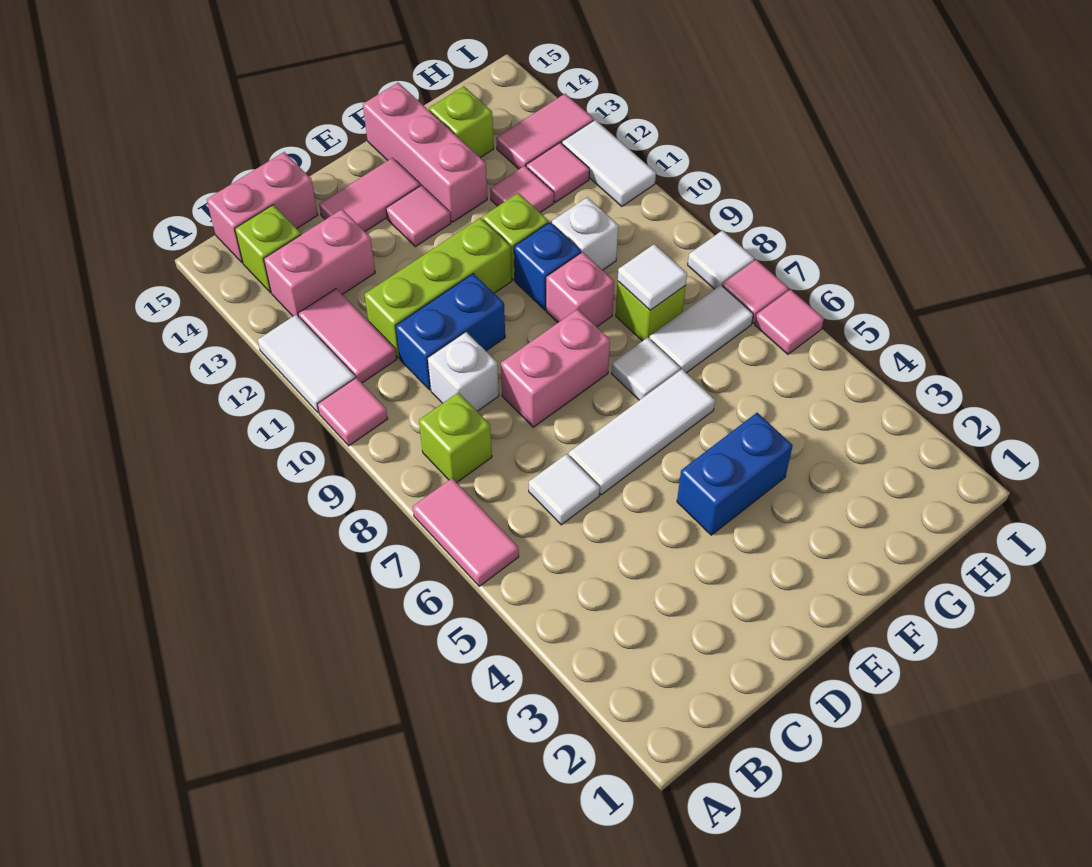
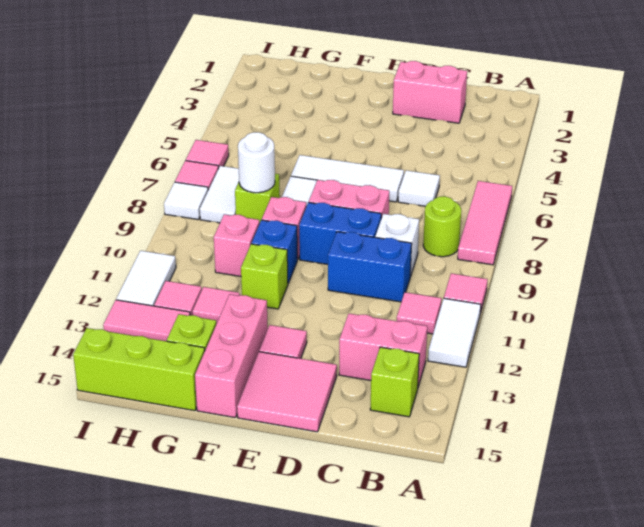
pink tile A6:A7 level 1 -> pink tile A6:A8 level 1
lime brick B8 level 1 -> lime round brick B8 level 1
pink tile B11:B12 level 1 -> pink tile B11 level 1
pink brick B15:C15 level 1 -> pink brick C2:D2 level 1
lime brick C11:E11 level 1 -> lime brick G15:I15 level 1
pink tile D14:E14 level 1 -> pink tile D14:E15 level 1
blue brick E4:F4 level 1 -> blue brick D9:E9 level 1
white tile G7:H7 level 1 -> white tile H7:H8 level 1
white tile G8 level 2 -> white round brick G8 level 2
white brick G10 level 1 -> pink brick G10 level 1

